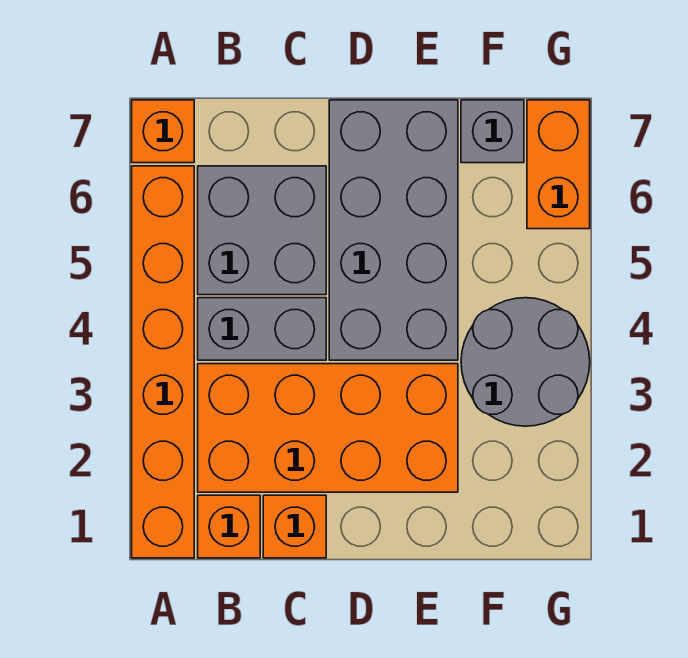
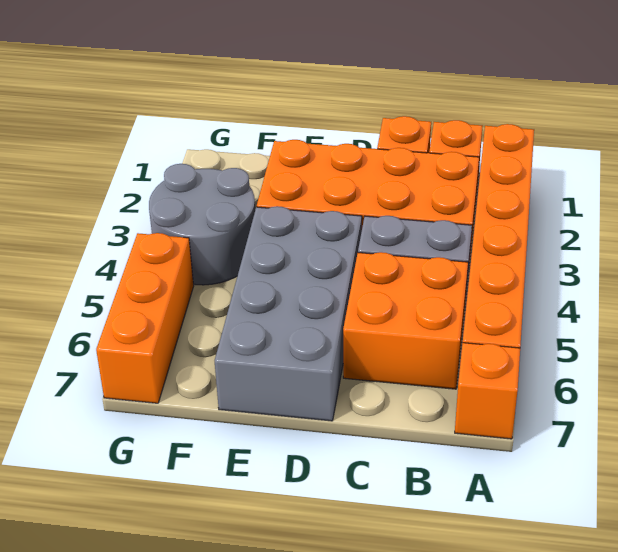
grey brick B5:C6 level 1 -> orange brick B5:C6 level 1
grey brick F7 level 1 -> none
orange brick G6:G7 level 1 -> orange brick G5:G7 level 1

